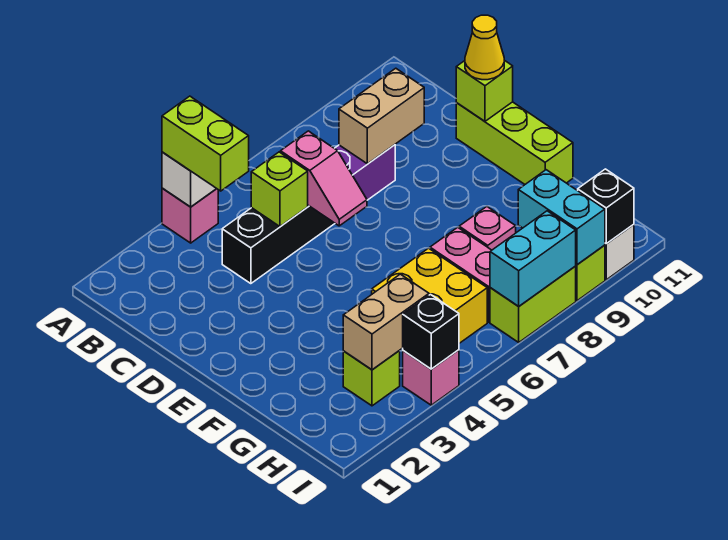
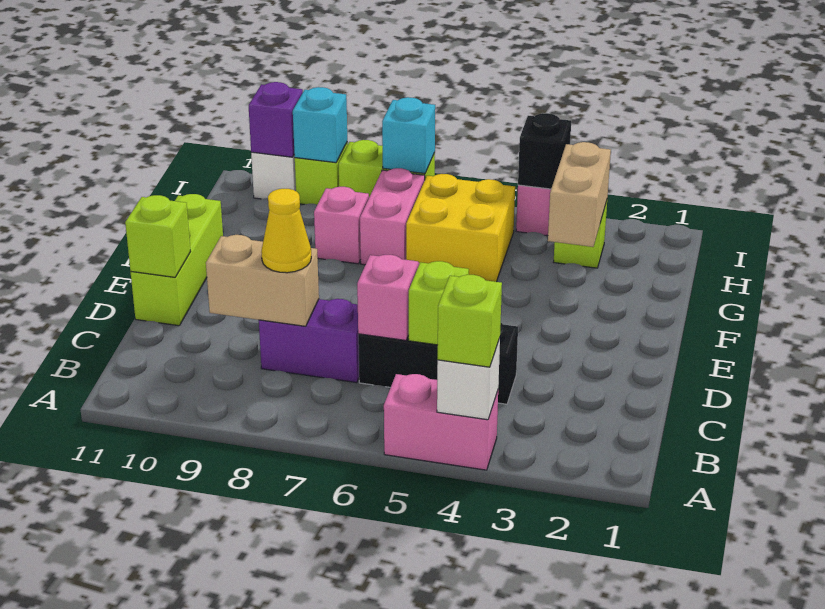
pink brick A4 level 1 -> pink brick A4:A5 level 1
lime brick A4:B4 level 3 -> lime brick A4 level 3
yellow cone D11 level 3 -> yellow cone C8 level 3
tan brick H3:H4 level 2 -> tan brick G3:H3 level 2
cyan brick H9:I9 level 2 -> cyan brick I9 level 2
cyan brick I7:I8 level 2 -> cyan brick I7 level 2
black brick I10 level 2 -> purple brick I10 level 2

